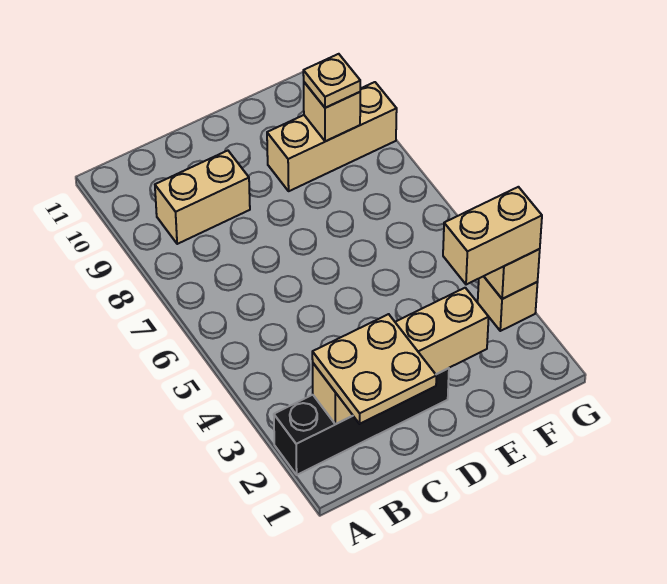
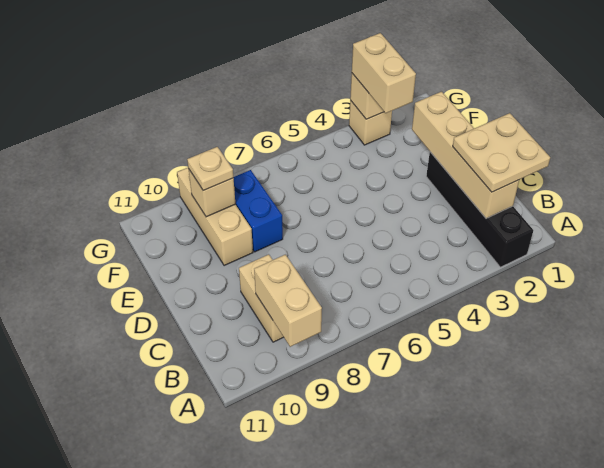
none -> tan brick A9:B9 level 2
none -> blue brick E8:F8 level 1

